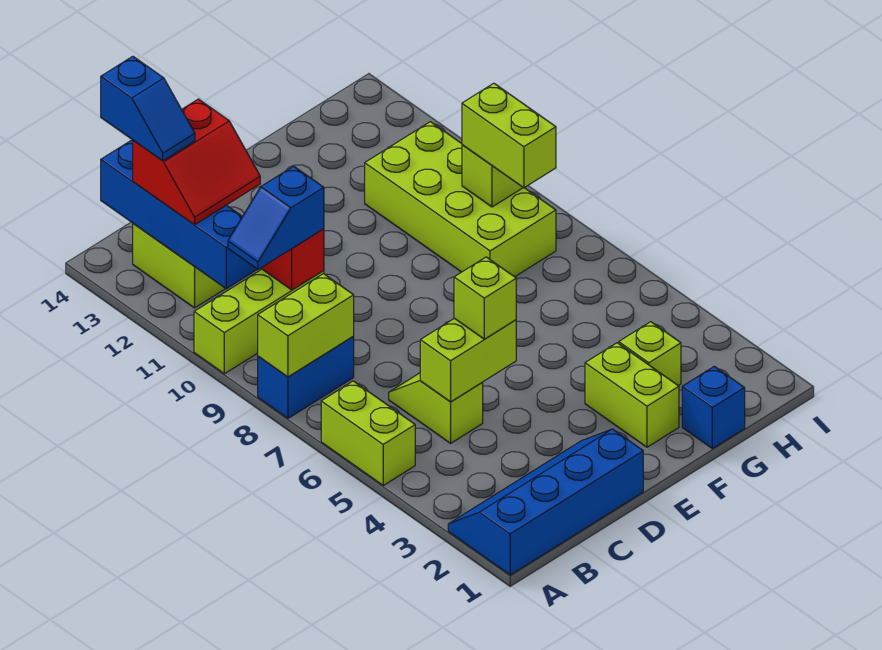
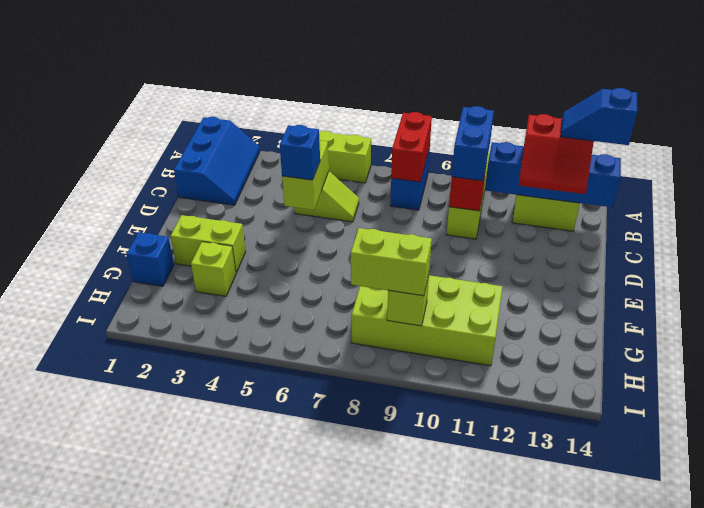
blue slope A1:D2 level 1 top 1 -> blue slope A1:C2 level 1 top 1
lime brick A8:B8 level 2 -> red brick A8:B8 level 2
blue slope B10:C10 level 3 top C -> blue brick B10:C10 level 3
red slope B12:C13 level 3 top 13 -> red slope B12:C13 level 3 top B
lime brick D5 level 3 -> blue brick D5 level 3

